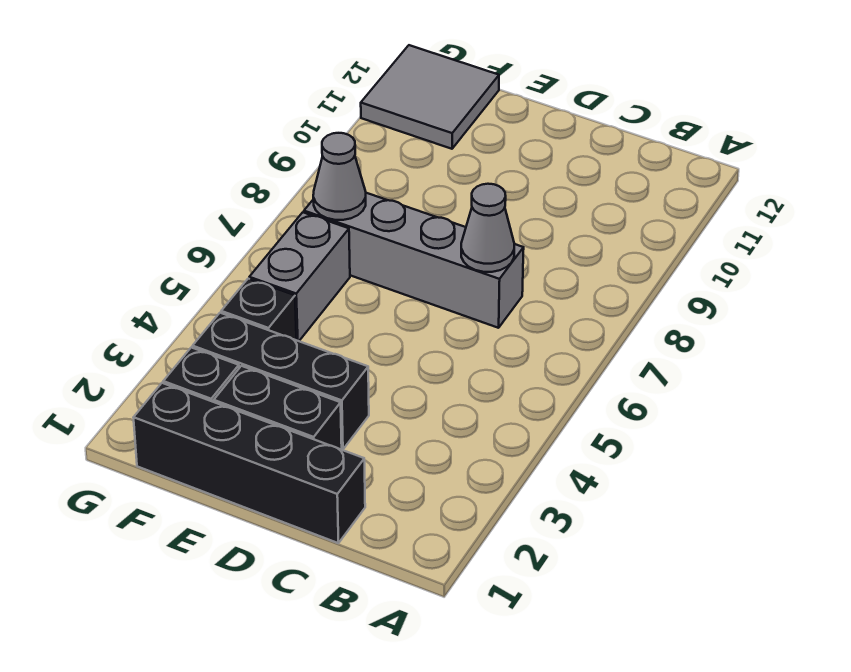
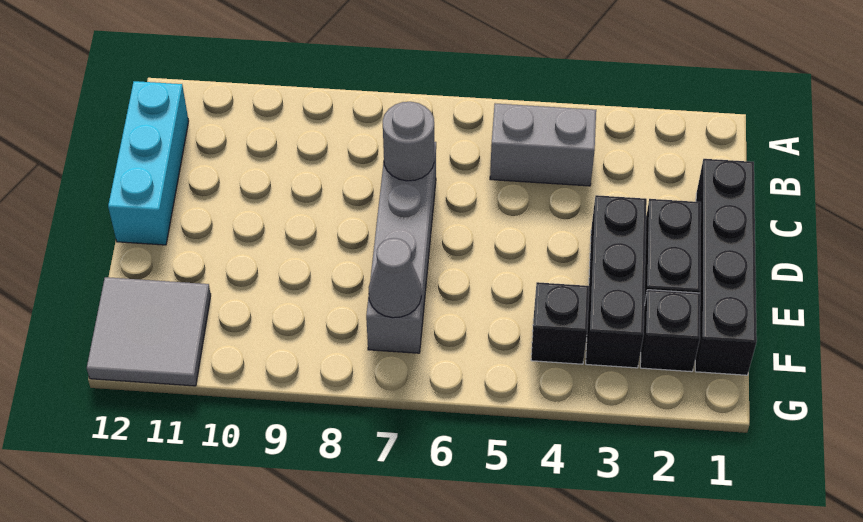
none -> cyan brick B12:D12 level 1
grey cone C7 level 2 -> grey round brick C7 level 2
grey brick F5:F6 level 1 -> grey brick B4:B5 level 1

